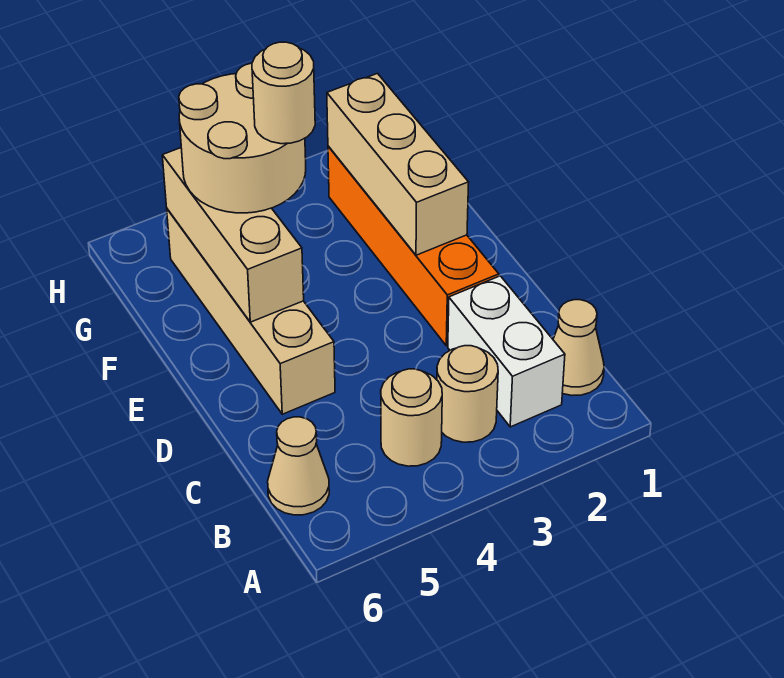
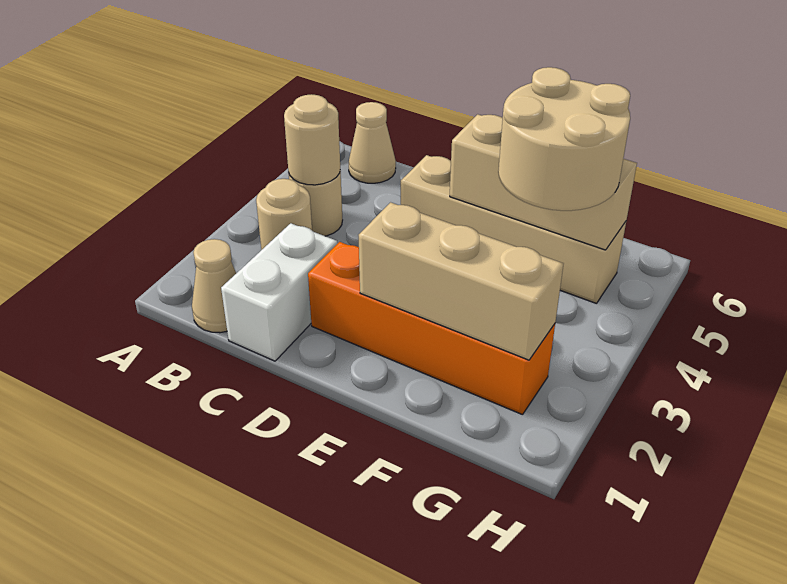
white brick B2:C2 level 1 -> white brick C1:C2 level 1
tan round brick F4 level 4 -> tan round brick B4 level 2

